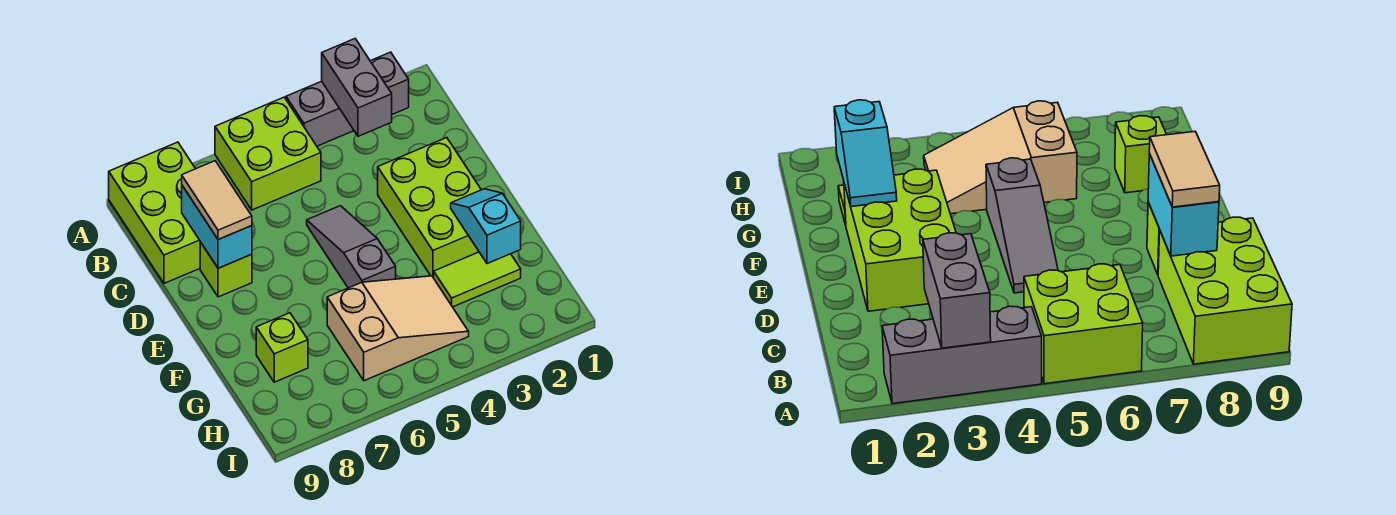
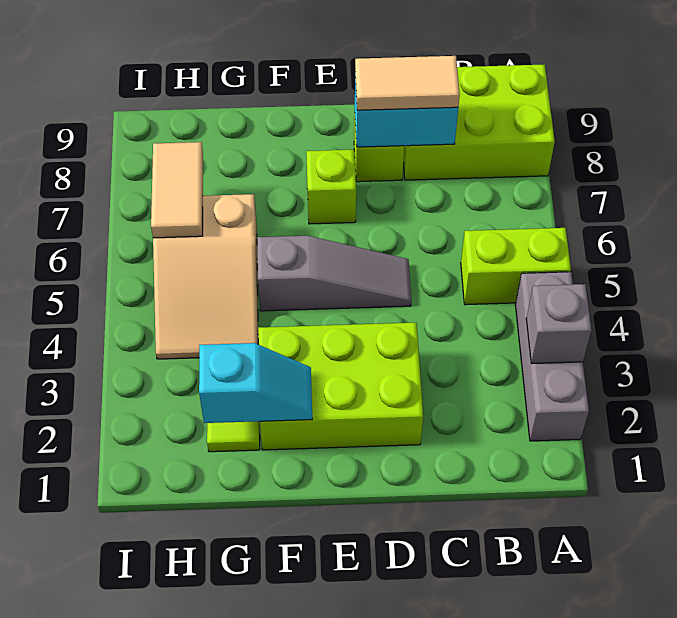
grey brick A3:B3 level 2 -> grey brick A3 level 2
lime brick A5:B6 level 1 -> lime brick A5:B5 level 1
lime brick G8 level 1 -> lime brick E7 level 1
none -> tan tile H6:H7 level 2

